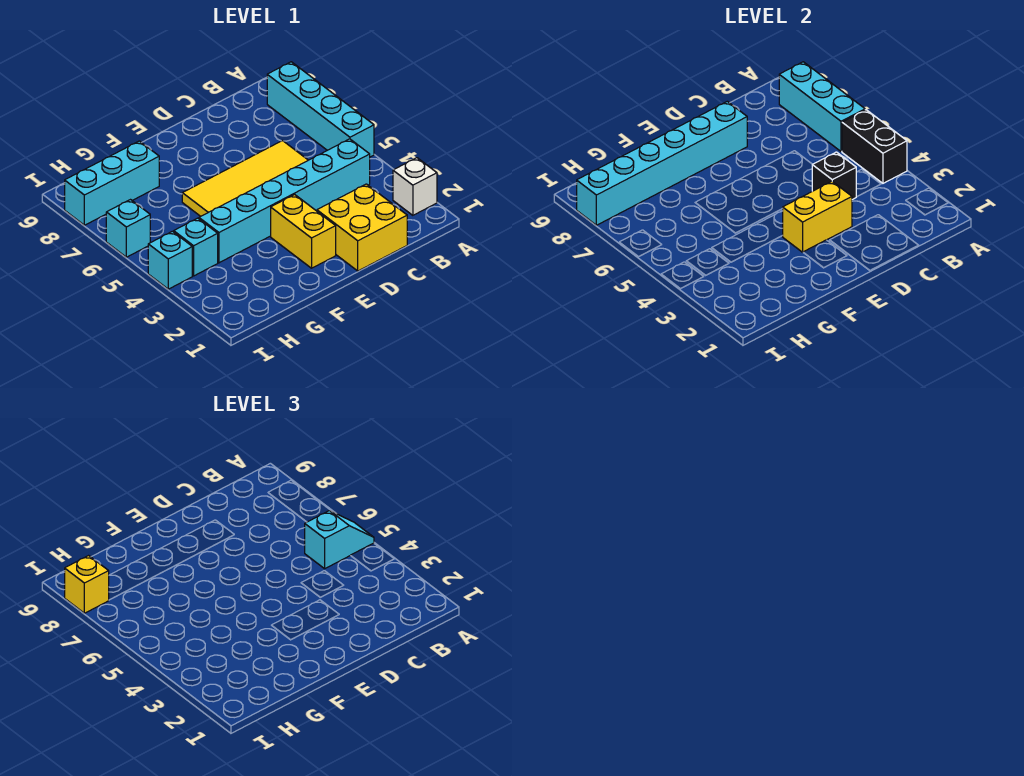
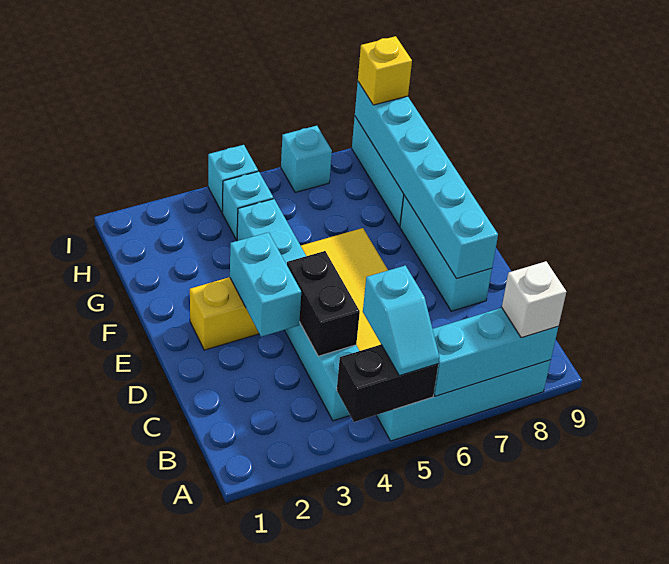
white brick A2 level 1 -> white brick A8 level 3
yellow brick C1:D2 level 1 -> none
black brick C4 level 2 -> black brick C4:D4 level 2
yellow brick D3:E3 level 2 -> cyan brick D3:E3 level 2
none -> cyan brick D8:F8 level 1

